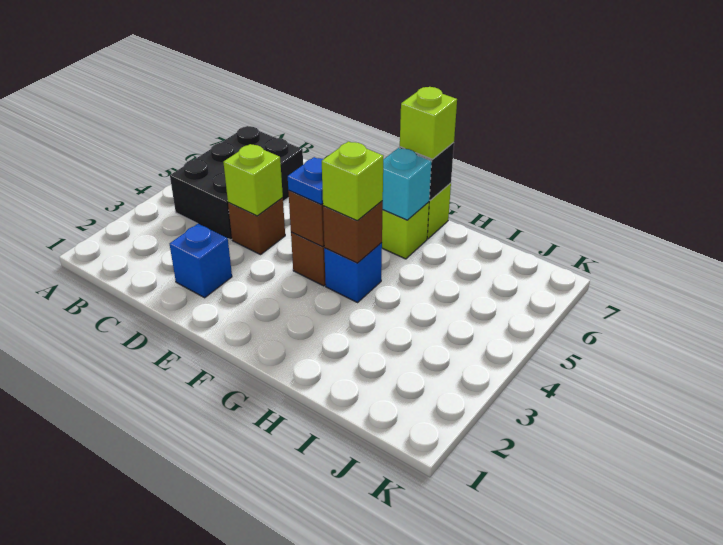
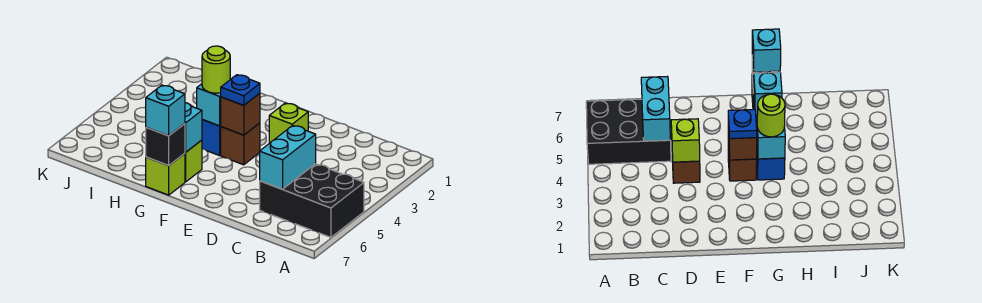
black brick B4:C6 level 1 -> black brick A5:C6 level 1
none -> cyan brick C5:C6 level 2
blue brick D2 level 1 -> none
brown brick G4 level 2 -> cyan brick G4 level 2
lime brick G4 level 3 -> lime round brick G4 level 3
lime brick G7 level 3 -> cyan brick G7 level 3

